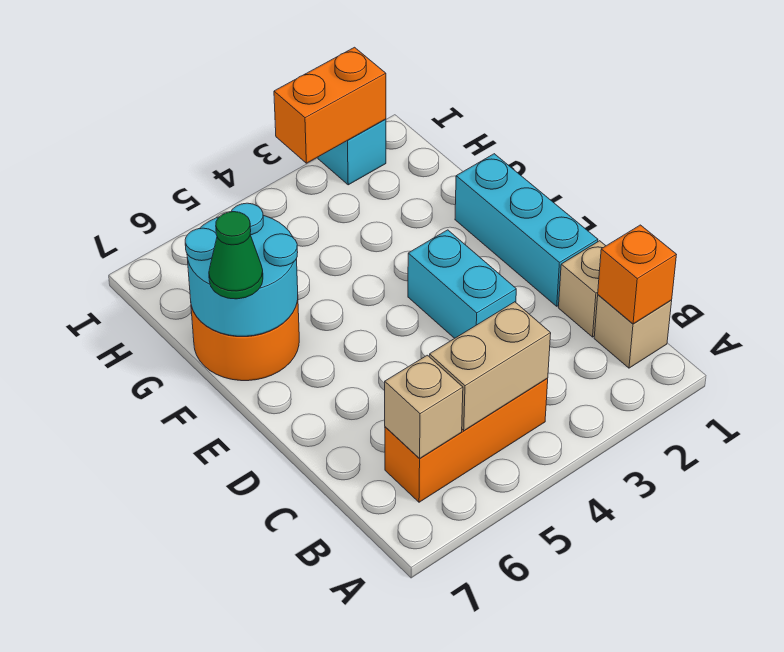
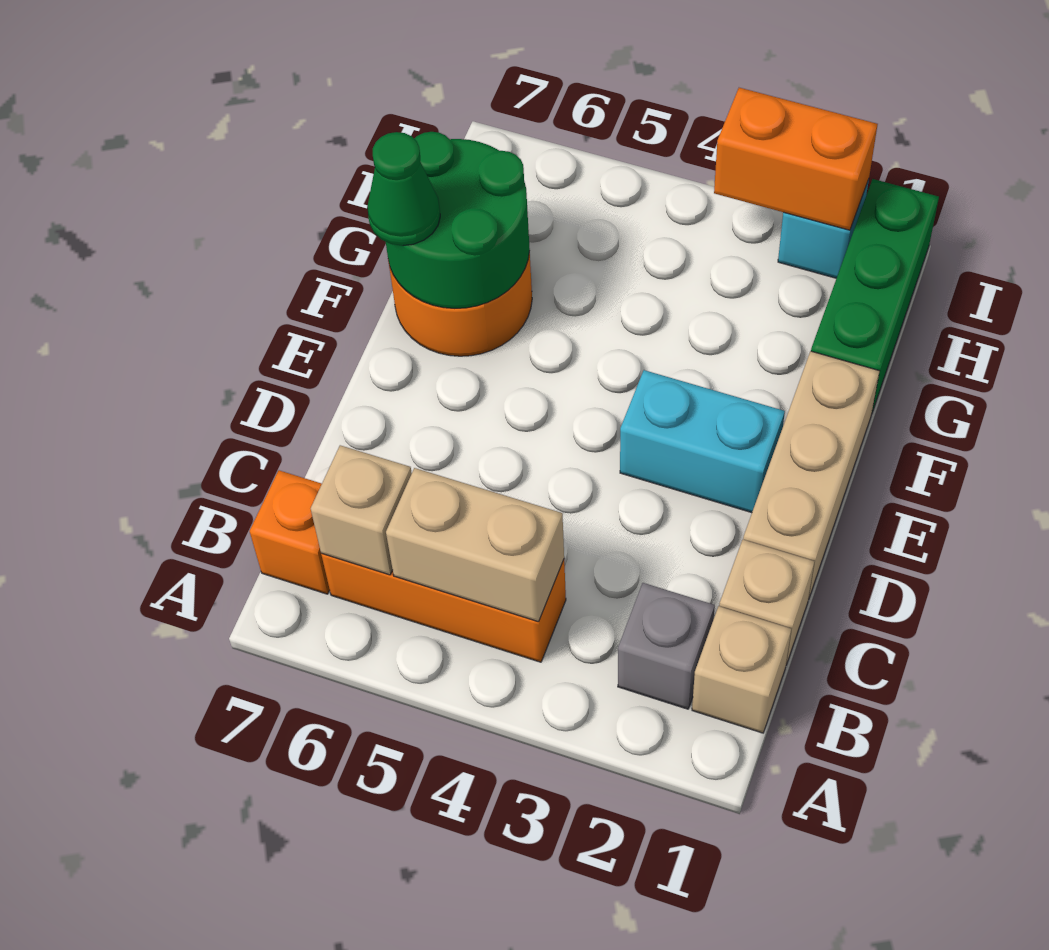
orange brick B1 level 2 -> orange brick B7 level 1
none -> grey brick B2 level 1
cyan brick D1:F1 level 1 -> tan brick D1:F1 level 1
cyan brick D3:E3 level 1 -> cyan brick E2:E3 level 1
cyan round brick F6:G7 level 2 -> green round brick F6:G7 level 2
none -> green brick G1:I1 level 1

